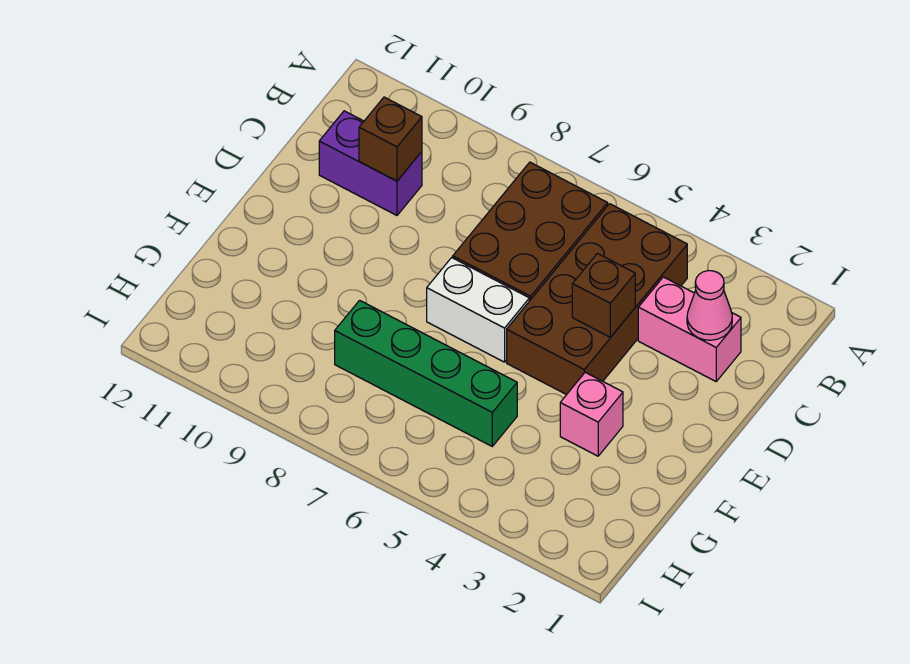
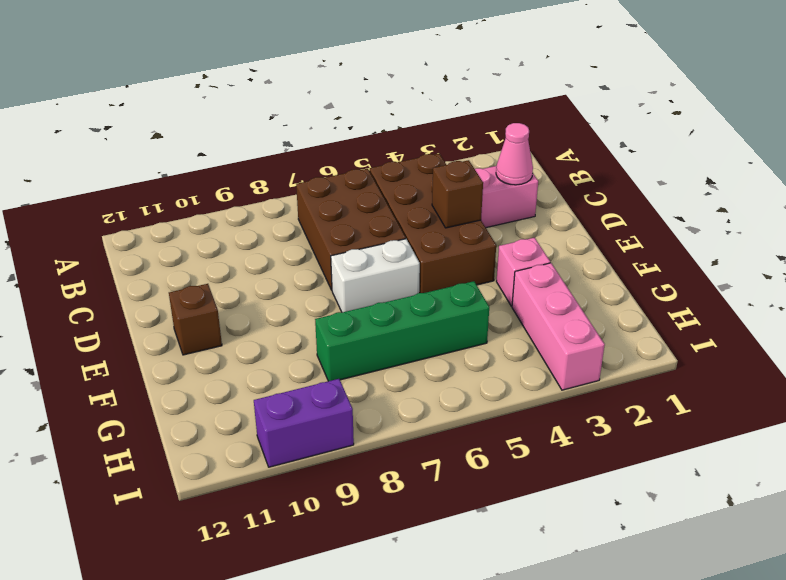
purple brick C10:C11 level 1 -> purple brick I9:I10 level 1
brown brick C10 level 2 -> brown brick E11 level 1
none -> pink brick G3:I3 level 1

